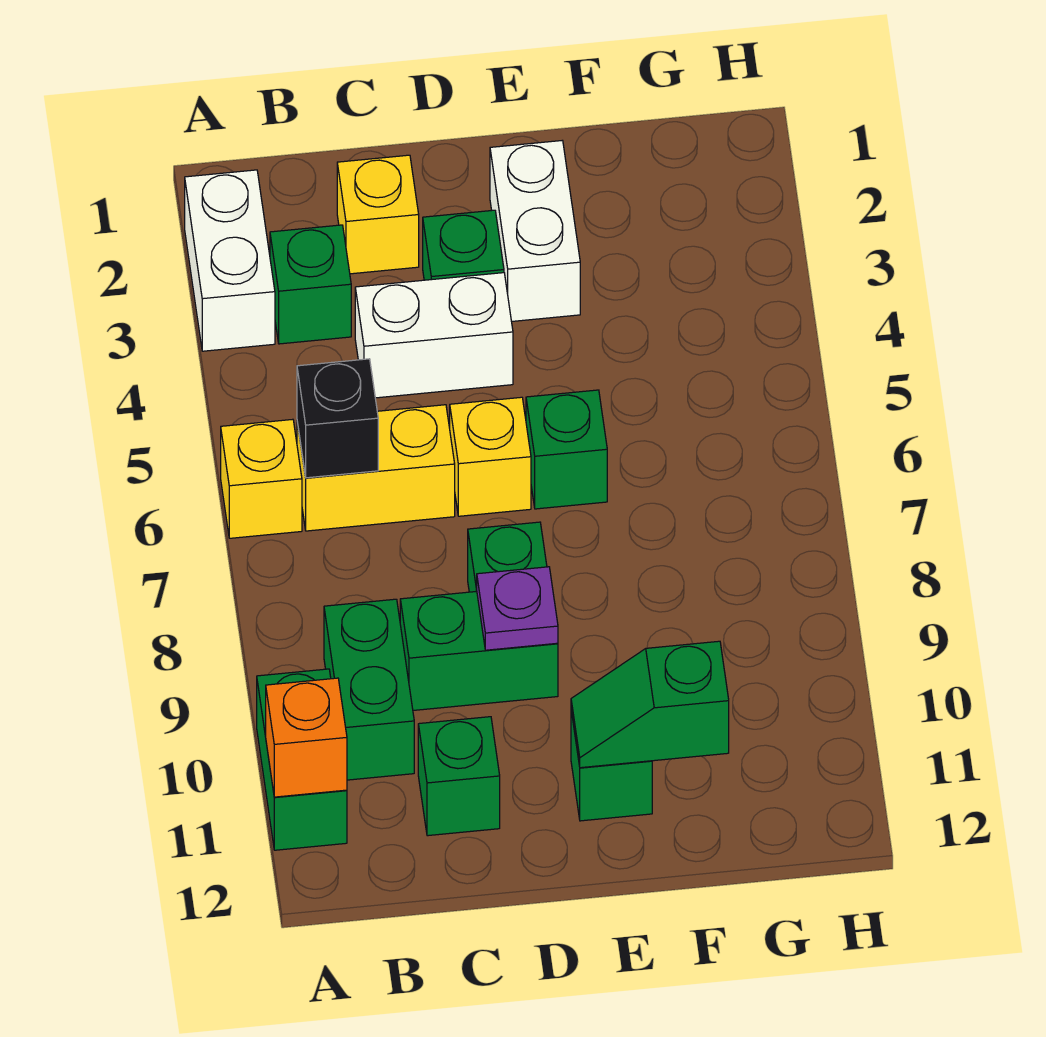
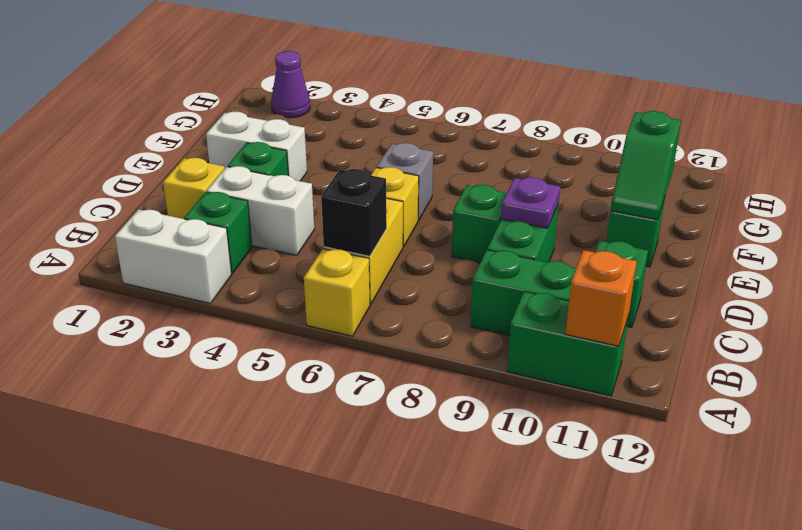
white brick C4:D4 level 1 -> white brick C3:C4 level 1
green brick E6 level 1 -> grey brick E6 level 1
none -> purple cone H2 level 1

